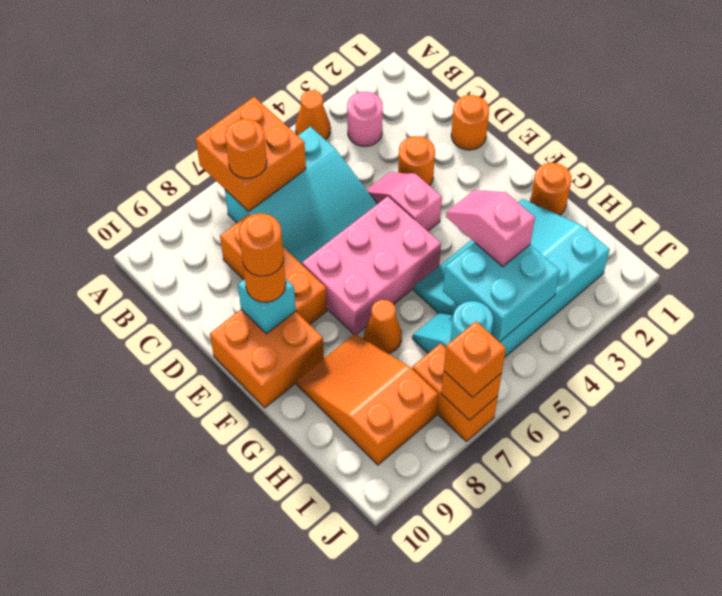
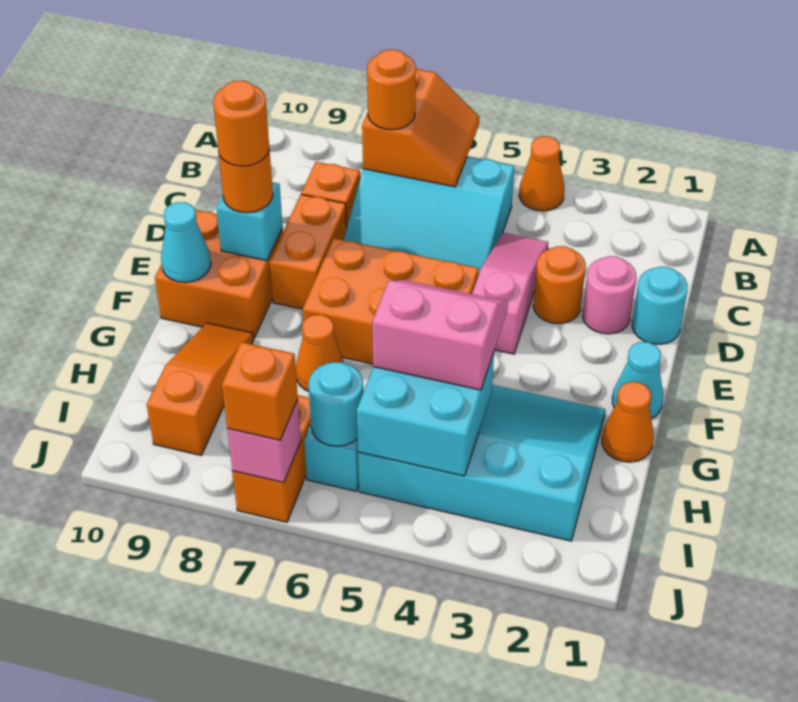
orange brick A6:B7 level 2 -> orange slope A6:B7 level 2 top 7
pink round brick B3 level 1 -> pink round brick D2 level 1
orange round brick D1 level 1 -> cyan round brick D1 level 1
pink slope D4:E4 level 1 top E -> pink slope C4:E4 level 1 top E
pink brick E5:F7 level 1 -> orange brick E5:F7 level 1
none -> cyan cone F1 level 1
none -> cyan cone F10 level 2
orange round brick G1 level 1 -> orange cone G1 level 1
pink slope G4:H4 level 3 top H -> pink slope G4:H5 level 3 top H
orange slope G8:I9 level 1 top I -> orange slope G9:I9 level 1 top I
orange brick J7 level 2 -> pink brick J7 level 2

